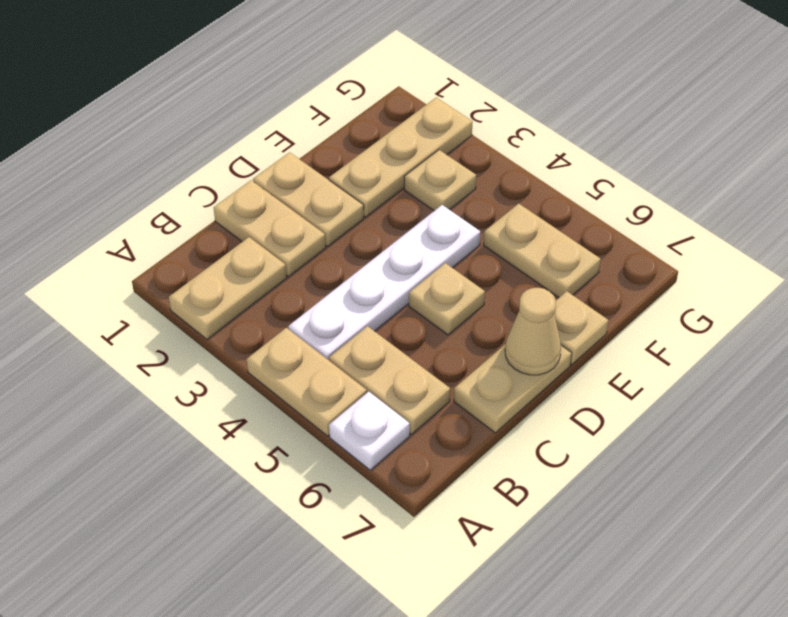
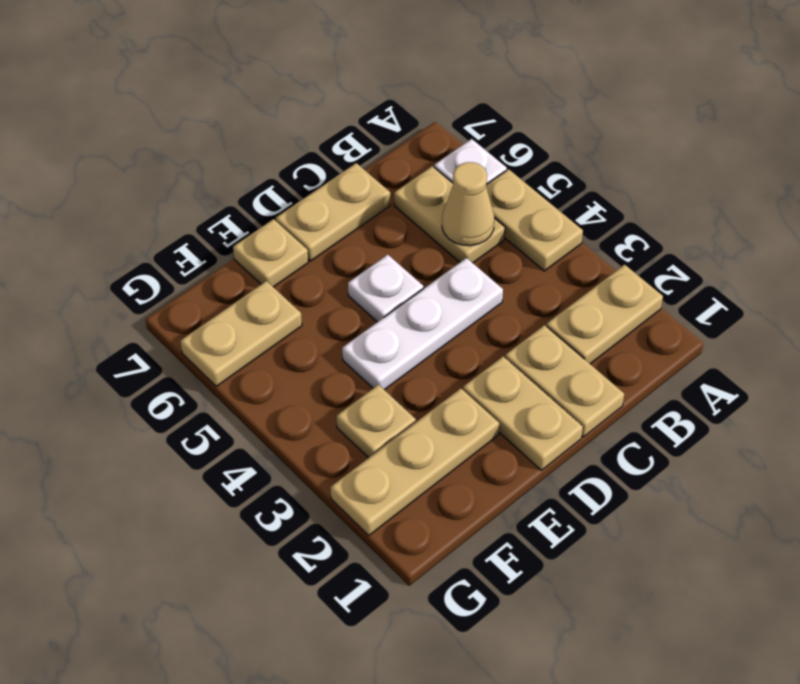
white plate B4:E4 level 1 -> white plate C4:E4 level 1
tan plate D5 level 1 -> white plate D5 level 1
tan cone D7 level 2 -> tan cone B5 level 2
tan plate F5:F6 level 1 -> tan plate F6:G6 level 1

